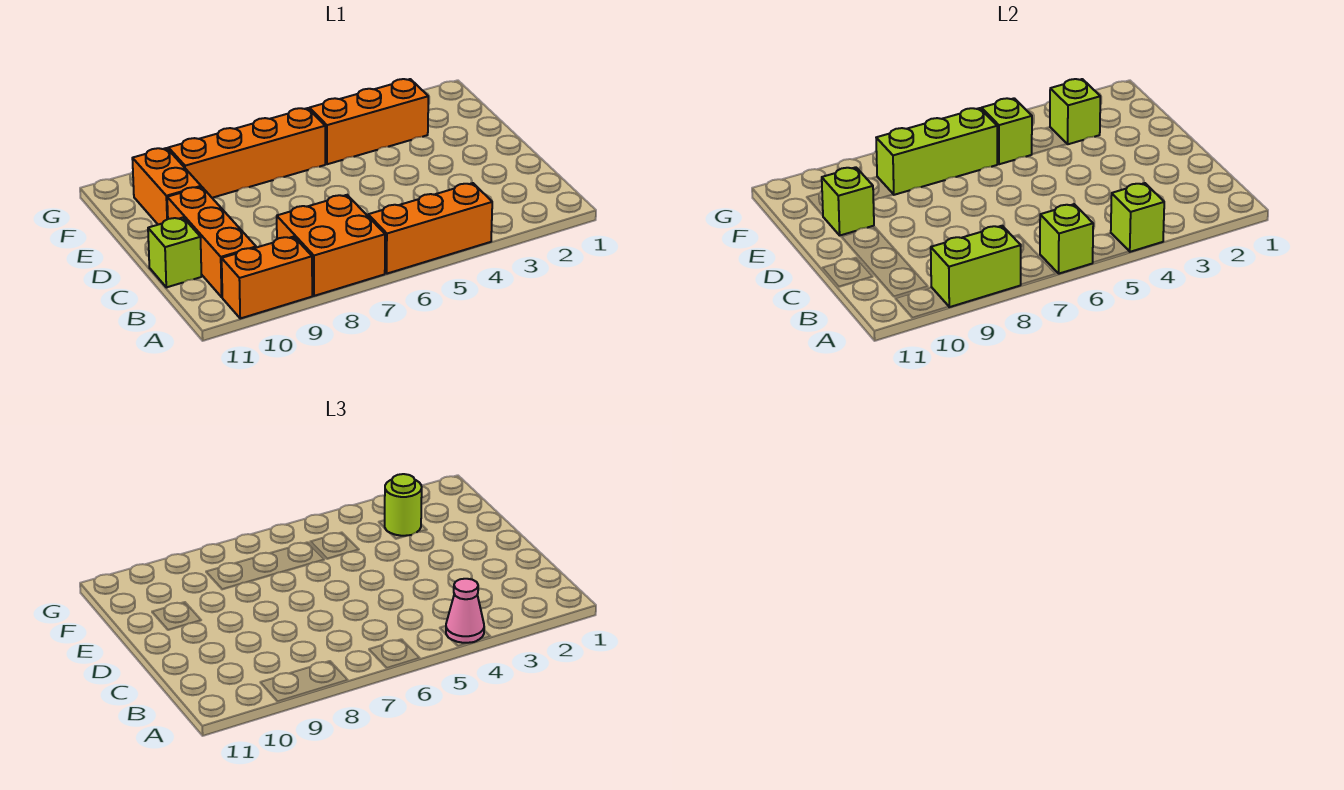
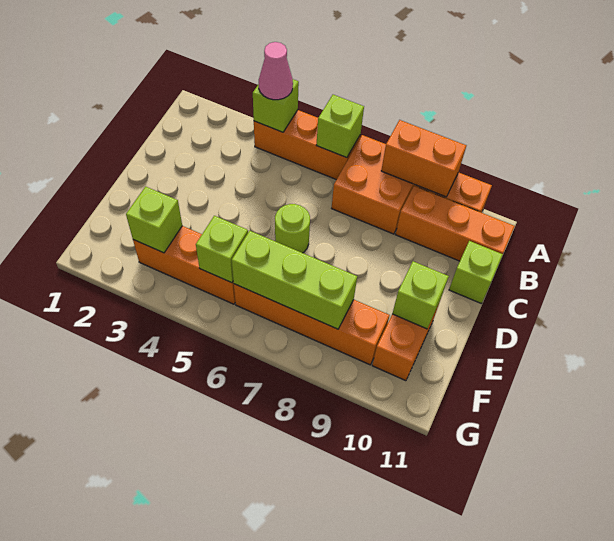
lime brick A8:A9 level 2 -> orange brick A8:A9 level 2
orange brick B10:D10 level 1 -> orange brick B9:B11 level 1
lime round brick F3 level 3 -> lime round brick D6 level 1

